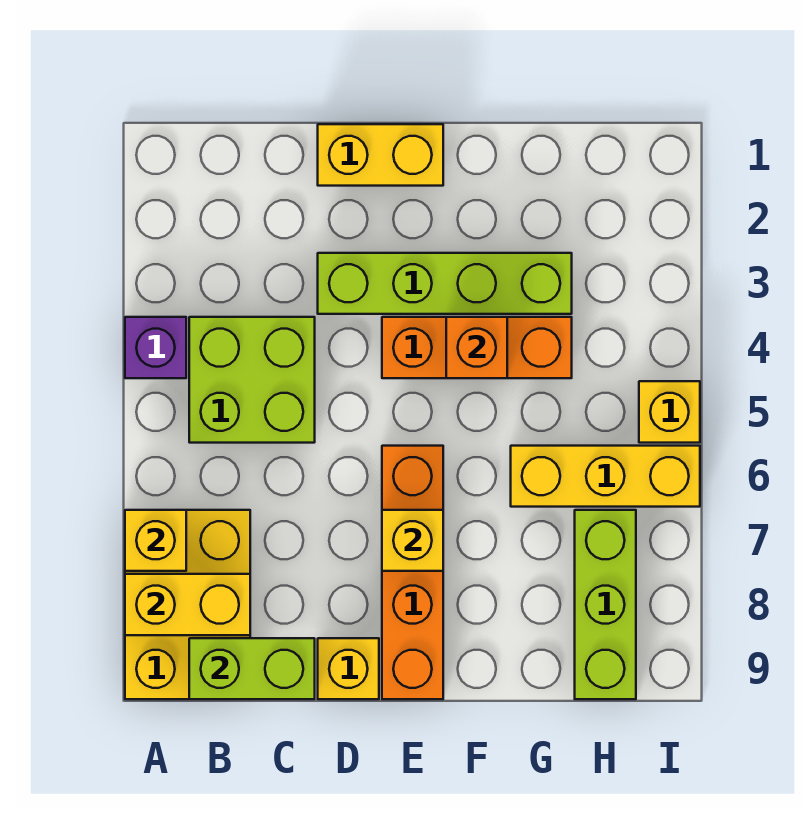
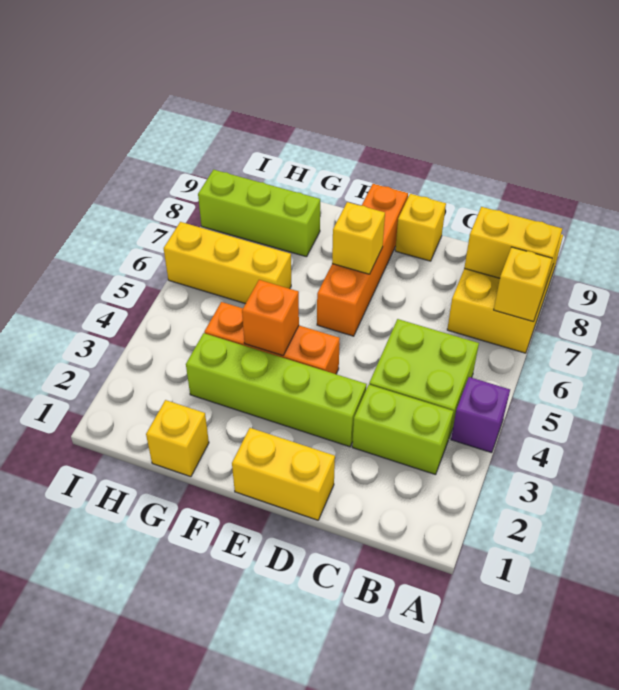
lime brick B9:C9 level 2 -> lime brick B3:C3 level 1
lime brick H7:H9 level 1 -> lime brick G8:I8 level 1
yellow brick I5 level 1 -> yellow brick G1 level 1

